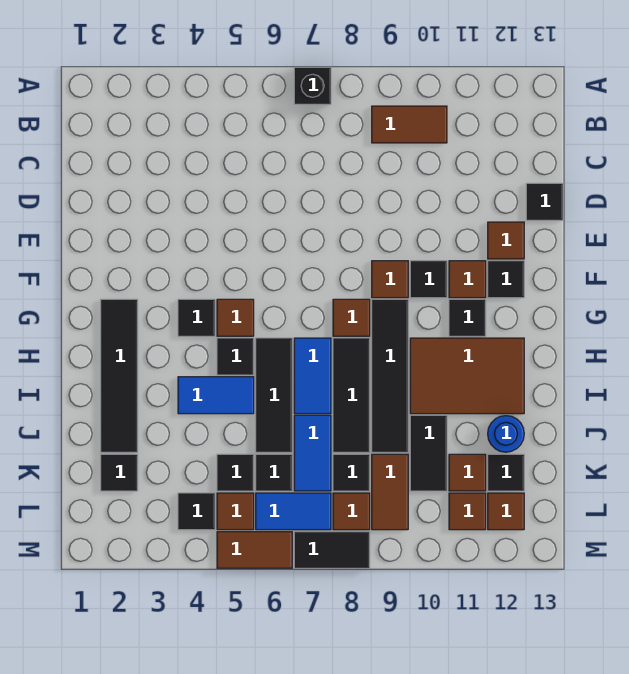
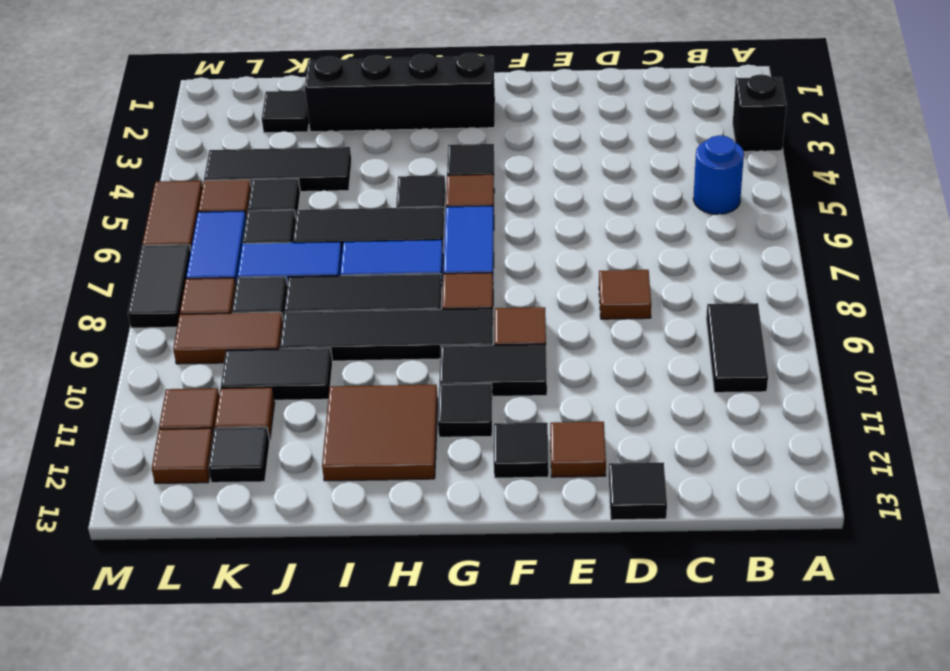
black brick A7 level 1 -> black brick A3 level 1
brown tile B9:B10 level 1 -> black tile B9:B10 level 1
black tile F10 level 1 -> black tile F10:G10 level 1
brown tile F11 level 1 -> brown tile D8 level 1
black tile G2:J2 level 1 -> black brick G2:J2 level 1
brown tile H10:I12 level 1 -> brown tile H11:I12 level 1
blue tile I4:I5 level 1 -> blue tile G6:G7 level 1
blue round brick J12 level 1 -> blue round brick B5 level 1
black tile L4 level 1 -> black tile J4:L4 level 1

